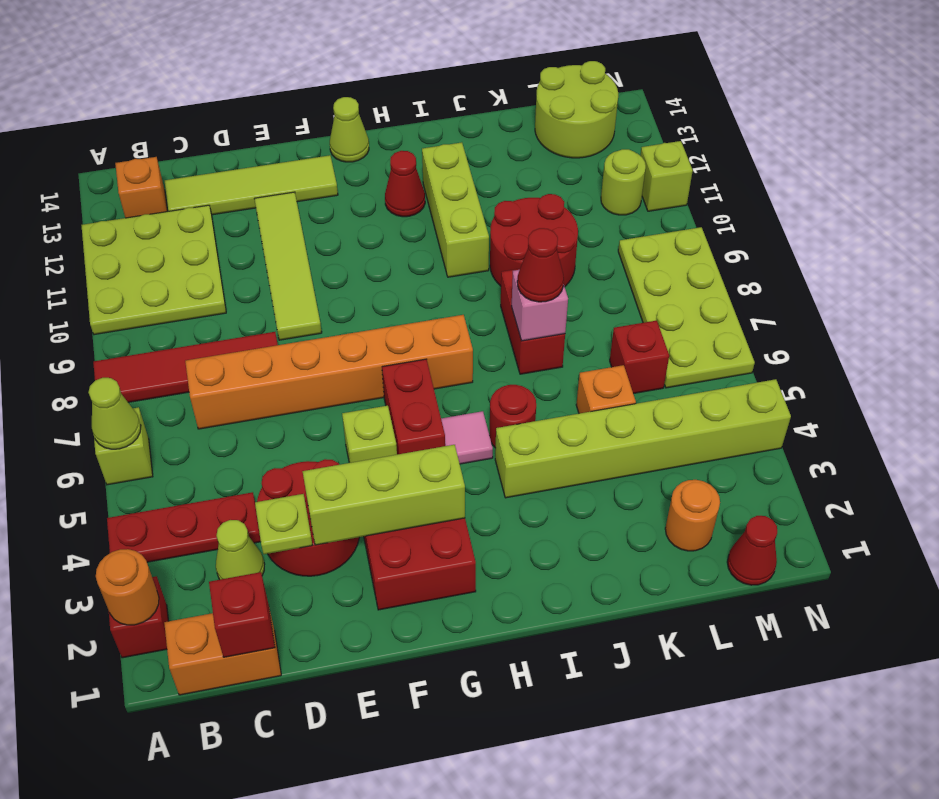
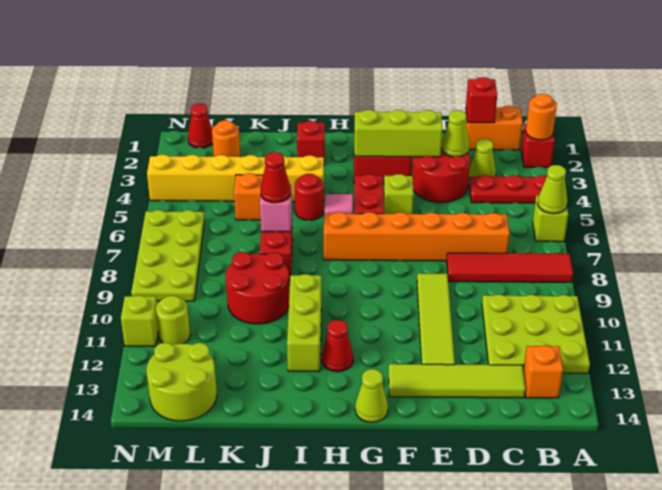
lime plate D3 level 2 -> lime cone D3 level 2
lime brick I4:N4 level 1 -> yellow brick I4:N4 level 1
red brick L6 level 1 -> red brick I2 level 1

